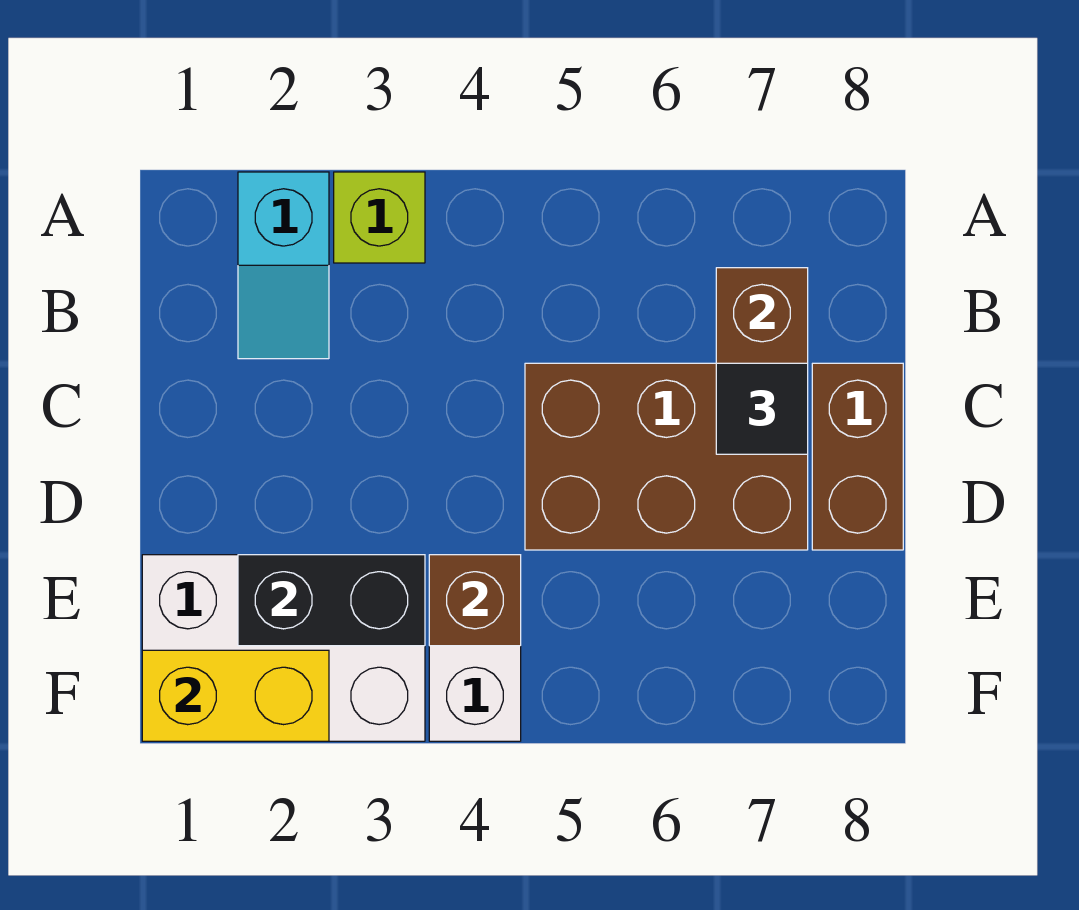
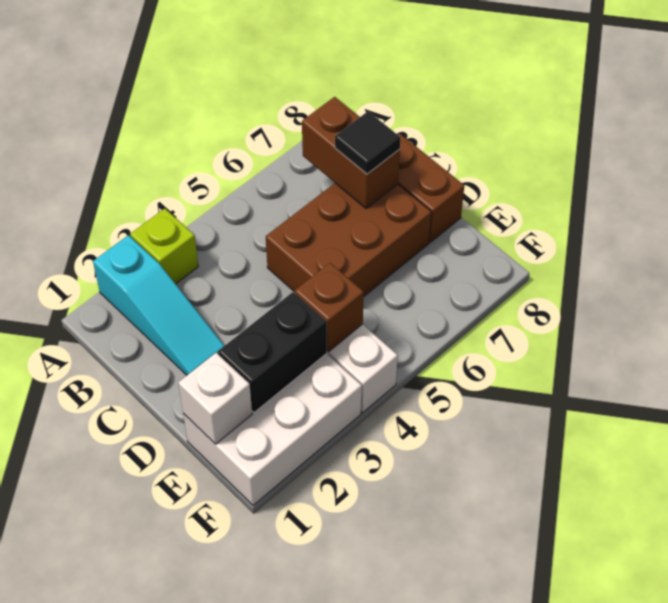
cyan slope A2:B2 level 1 top A -> cyan slope A2:C2 level 1 top A
none -> white brick E1 level 2
yellow brick F1:F2 level 2 -> none

